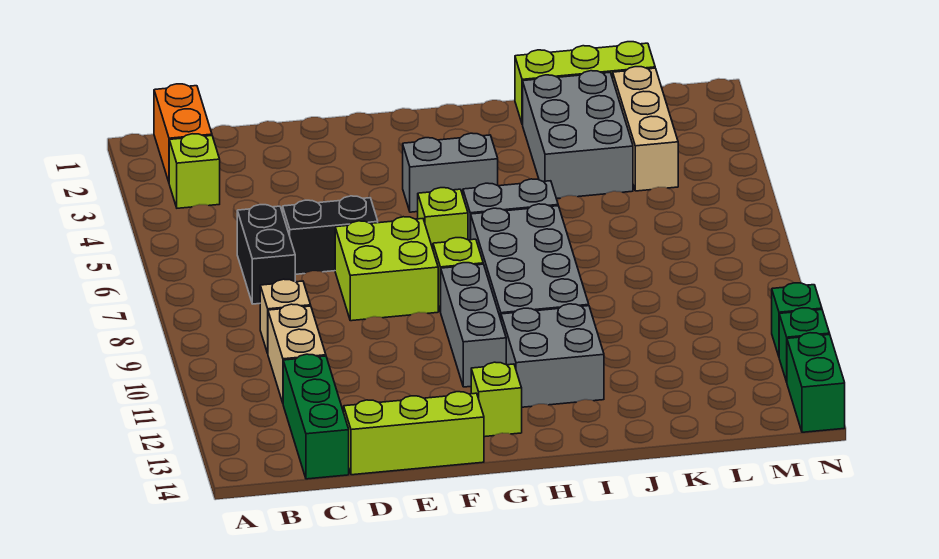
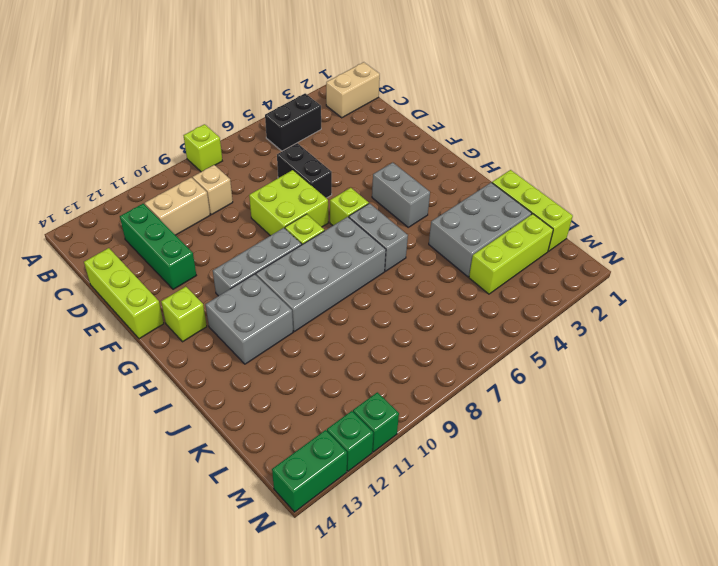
orange brick B1:B2 level 1 -> tan brick B1:B2 level 1
lime brick B3 level 1 -> lime brick A8 level 1
black brick C6:C7 level 1 -> black brick B4:B5 level 1
green brick C12:C14 level 1 -> green brick C12:E12 level 1
tan brick L2:L4 level 1 -> lime brick L2:L4 level 1

